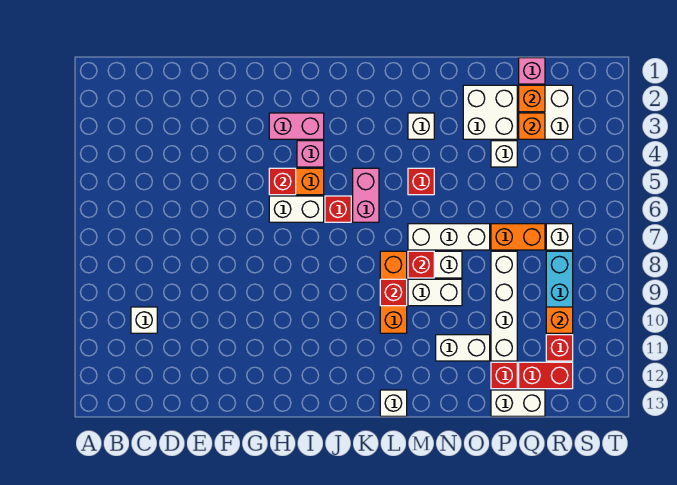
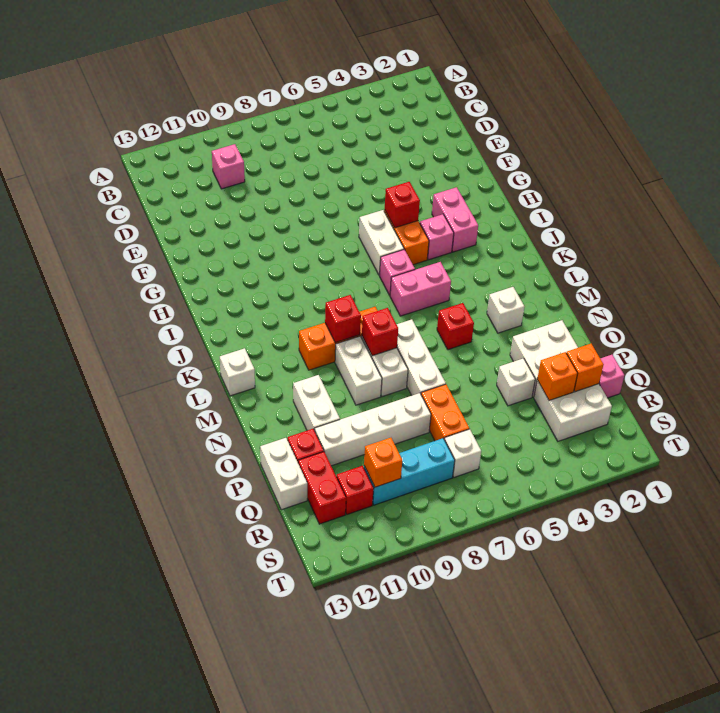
white brick C10 level 1 -> pink brick C10 level 1
red brick J6 level 1 -> pink brick J6 level 1

